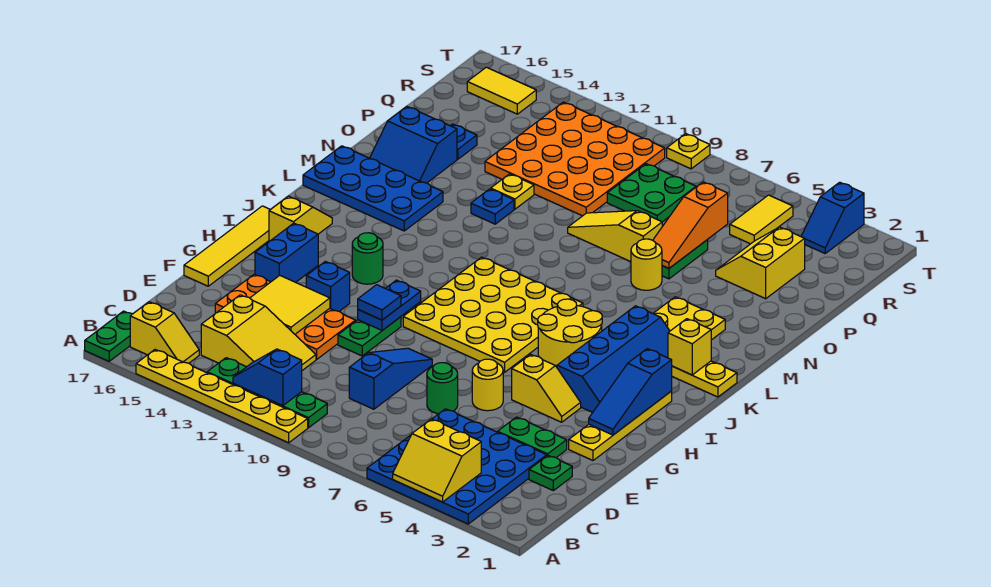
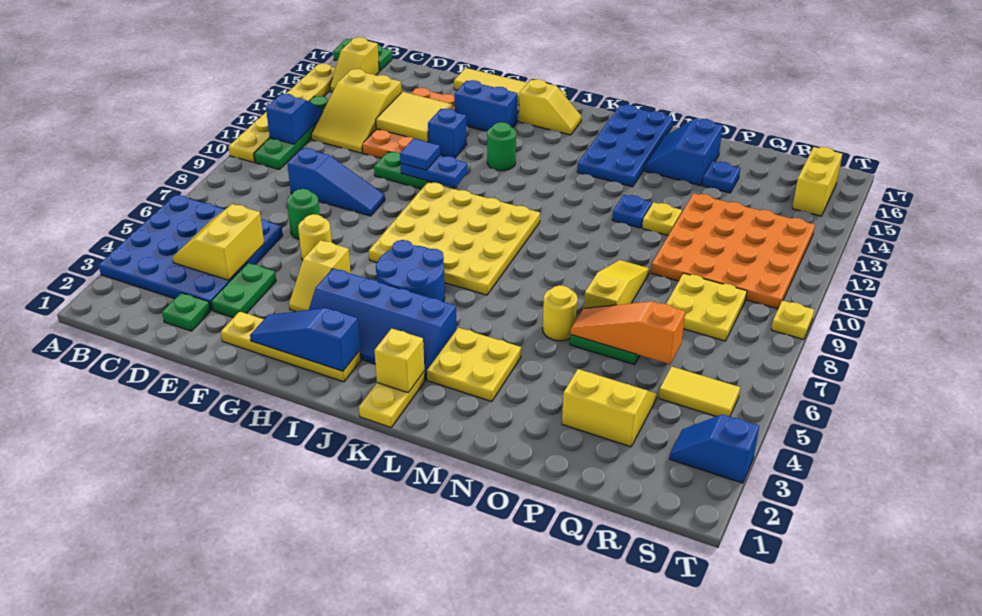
yellow slope A4:B5 level 2 top B -> yellow slope C4:D5 level 2 top D
yellow round brick I5:J6 level 1 -> blue round brick I5:J6 level 1
green plate Q8:R9 level 1 -> yellow plate Q8:R9 level 1
yellow tile S15:S16 level 1 -> yellow brick S15:S16 level 1

